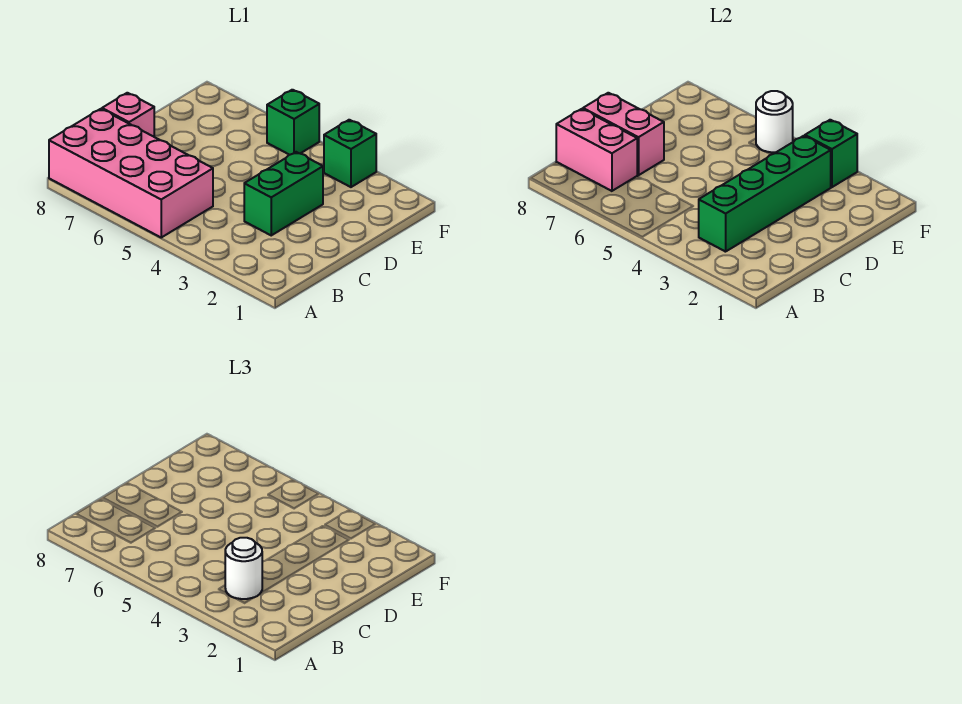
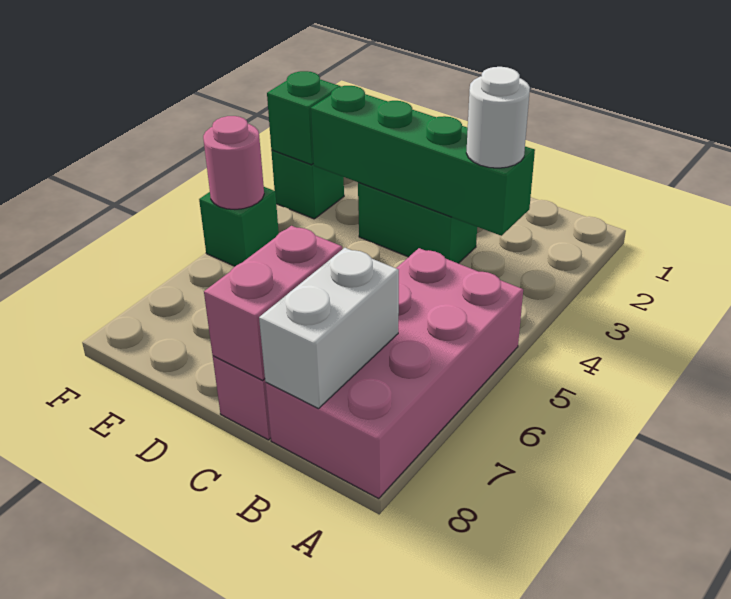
pink brick B7:B8 level 2 -> white brick B7:B8 level 2
white round brick F5 level 2 -> pink round brick F5 level 2

